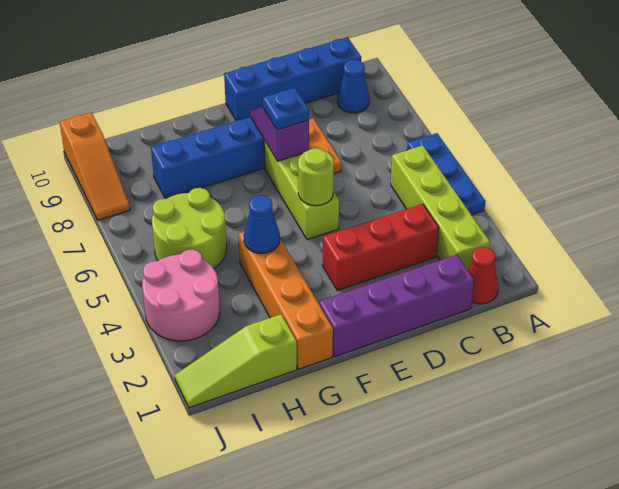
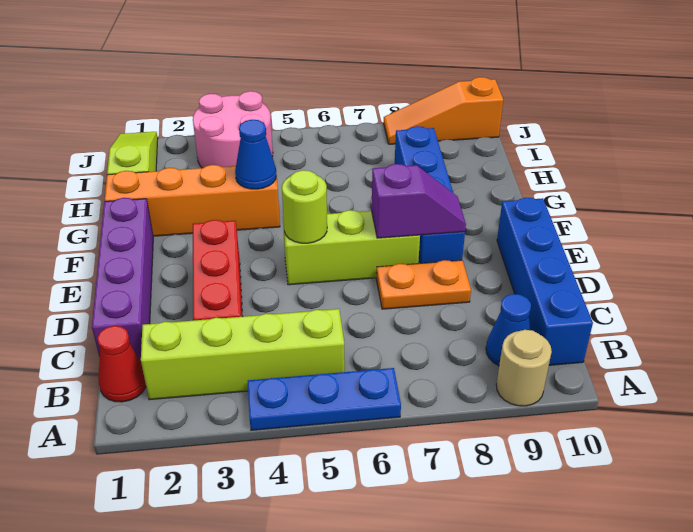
none -> tan round brick A9 level 1
blue plate E7 level 3 -> none
lime round brick H5:I6 level 1 -> none

